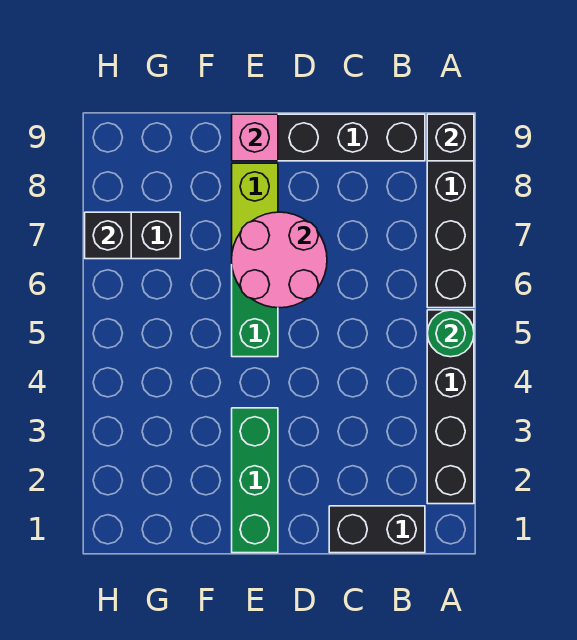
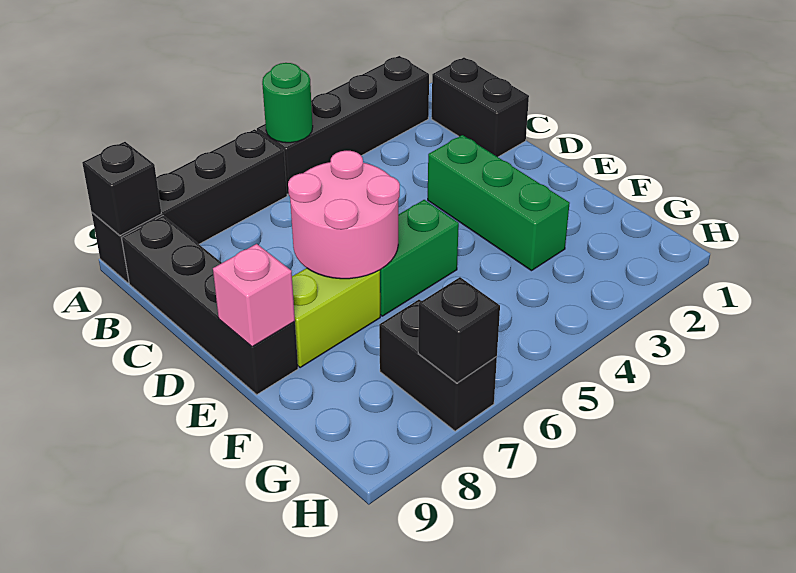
green brick E1:E3 level 1 -> green brick D3:F3 level 1

